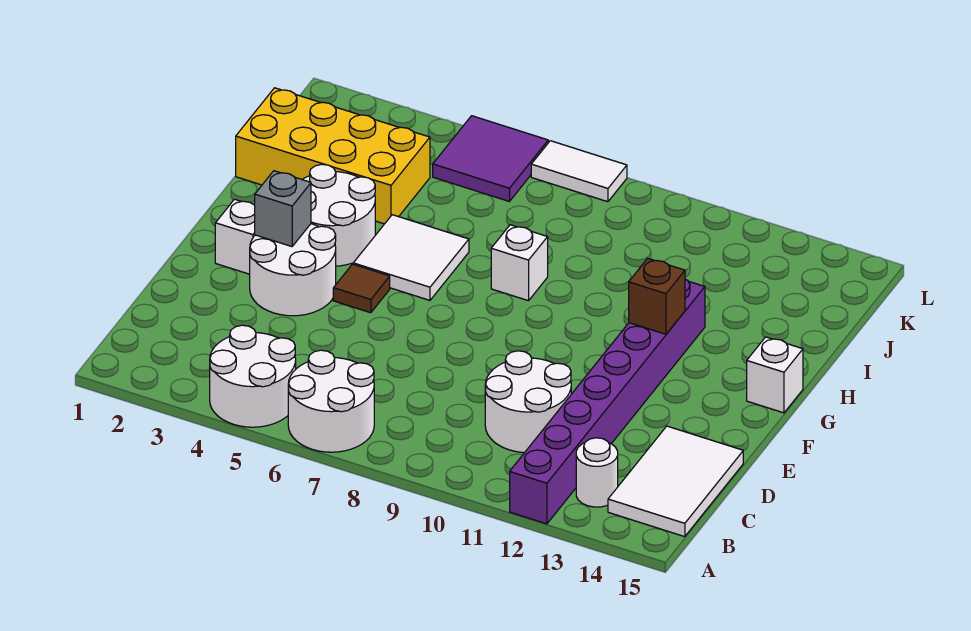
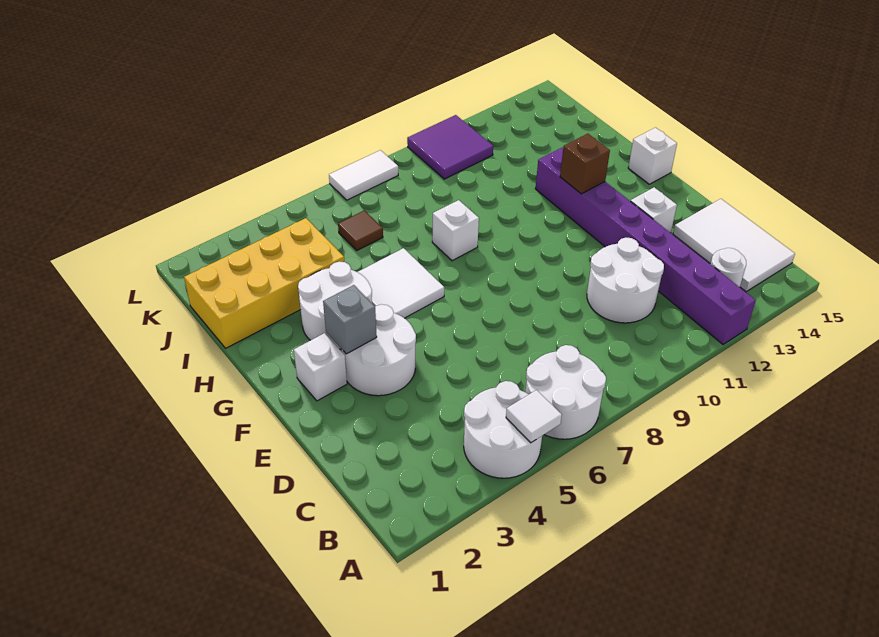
none -> white tile A5 level 2
none -> white brick E13 level 1
brown tile F5 level 1 -> brown tile J6 level 1
purple tile K5:L6 level 1 -> purple tile K10:L11 level 1

